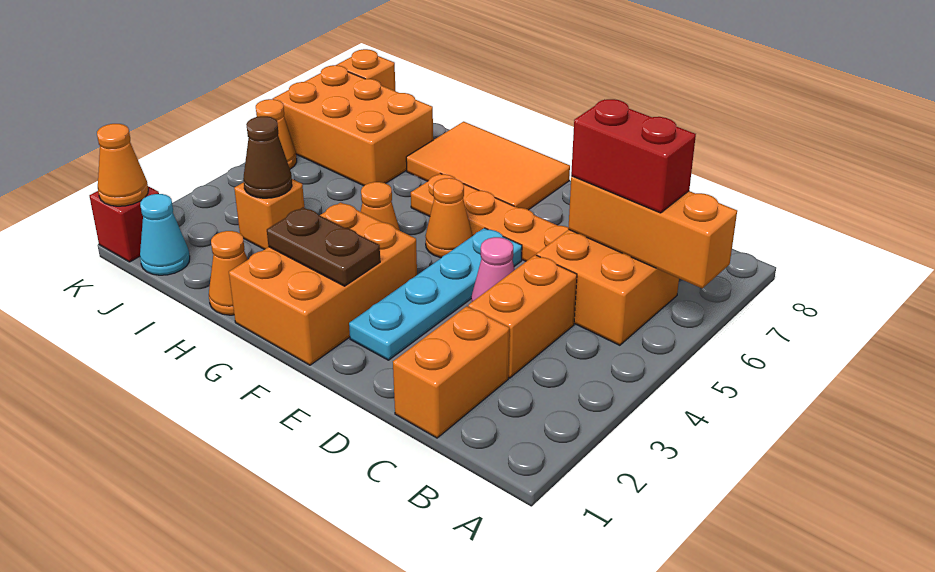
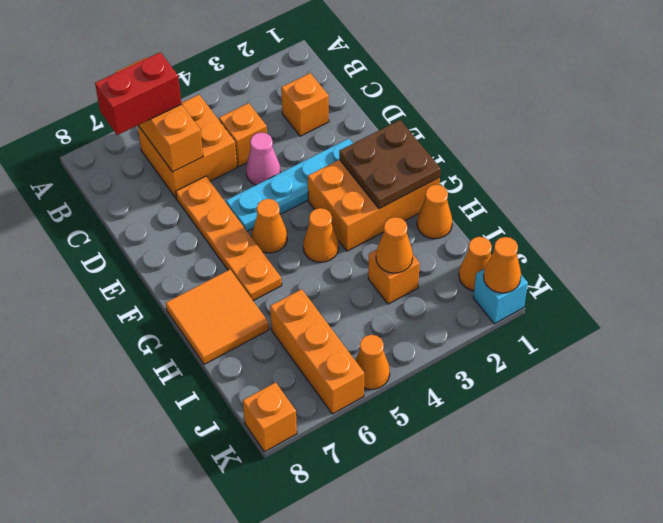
red brick B6:C6 level 3 -> red brick B6:B7 level 3
orange brick C1:C2 level 1 -> orange brick C2 level 1
orange brick C3:C4 level 1 -> orange brick C4 level 1
brown plate F2:G2 level 2 -> brown plate F1:G2 level 2
orange tile F7:H8 level 1 -> orange tile G7:H8 level 1
brown cone I3 level 2 -> orange cone I3 level 2
orange brick I6:K7 level 1 -> orange brick I6:K6 level 1
cyan cone J1 level 1 -> orange cone J1 level 1
red brick K1 level 1 -> cyan brick K1 level 1

